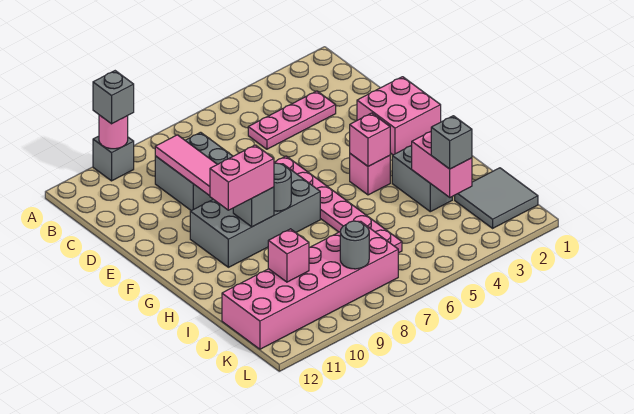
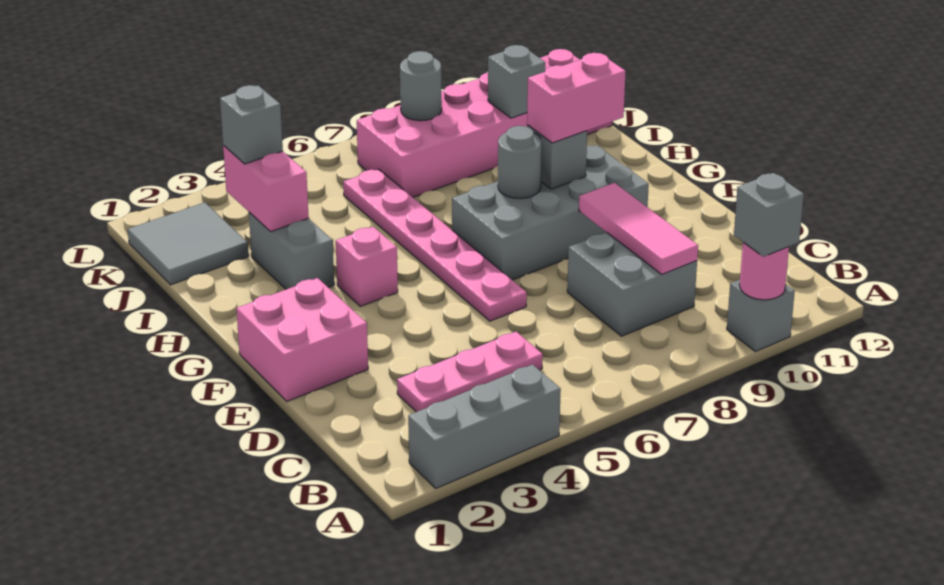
none -> grey brick A2:A4 level 1
pink brick G4 level 2 -> none
pink brick J10 level 2 -> grey brick J10 level 2

